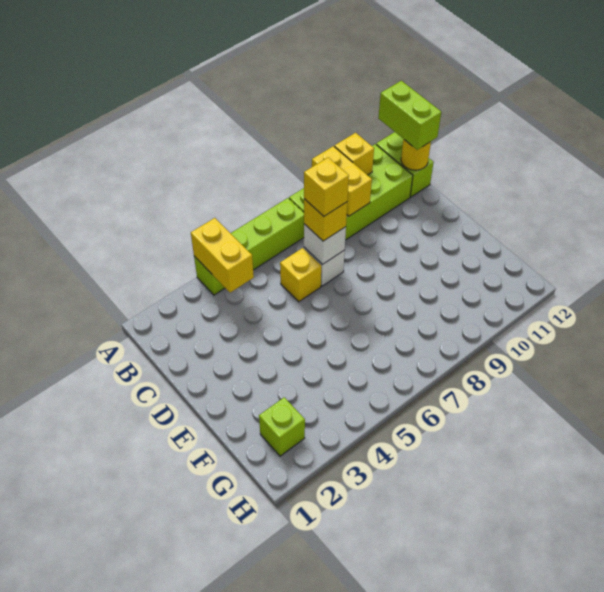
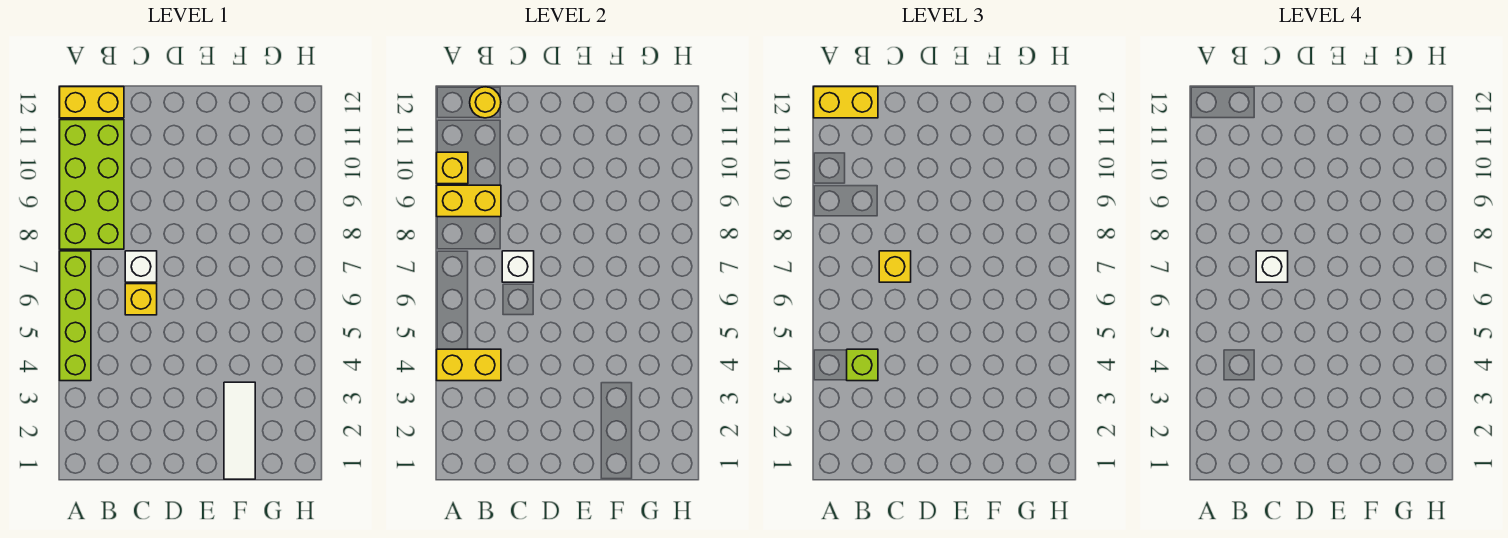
lime brick A12:B12 level 1 -> yellow brick A12:B12 level 1
lime brick A12:B12 level 3 -> yellow brick A12:B12 level 3
yellow brick C7 level 4 -> white brick C7 level 4
none -> white tile F1:F3 level 1
lime brick G2 level 1 -> lime brick B4 level 3

